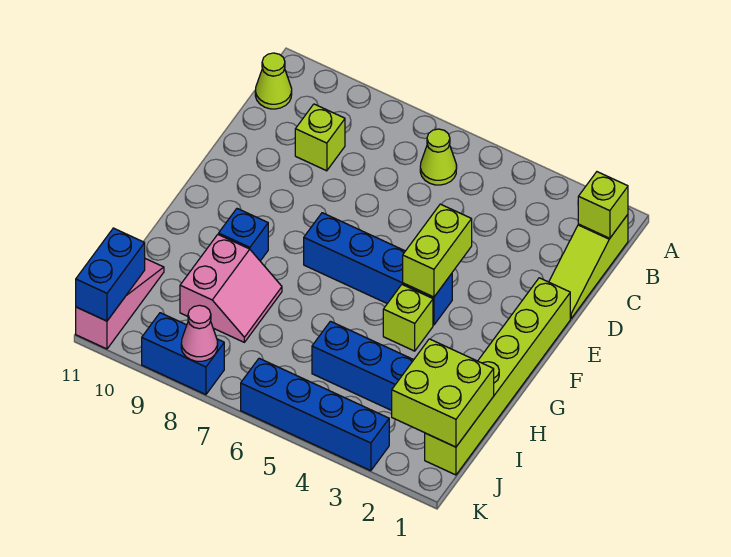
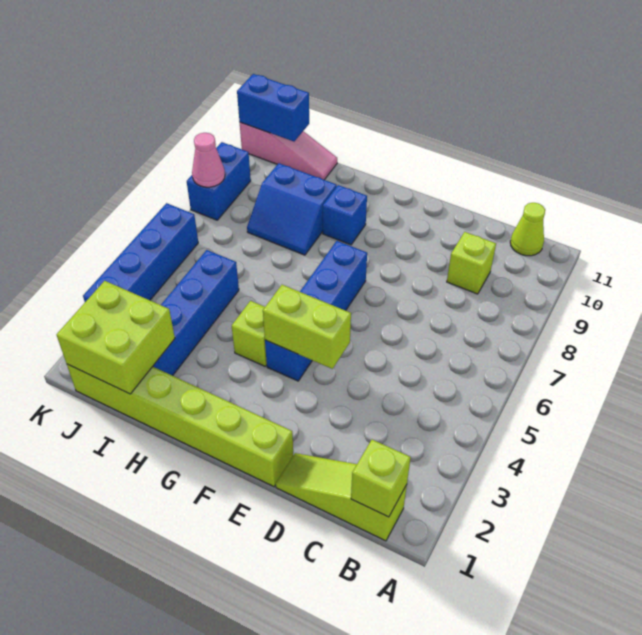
lime cone B6 level 1 -> none
pink slope H8:I9 level 1 top 9 -> blue slope H8:I9 level 1 top 9

